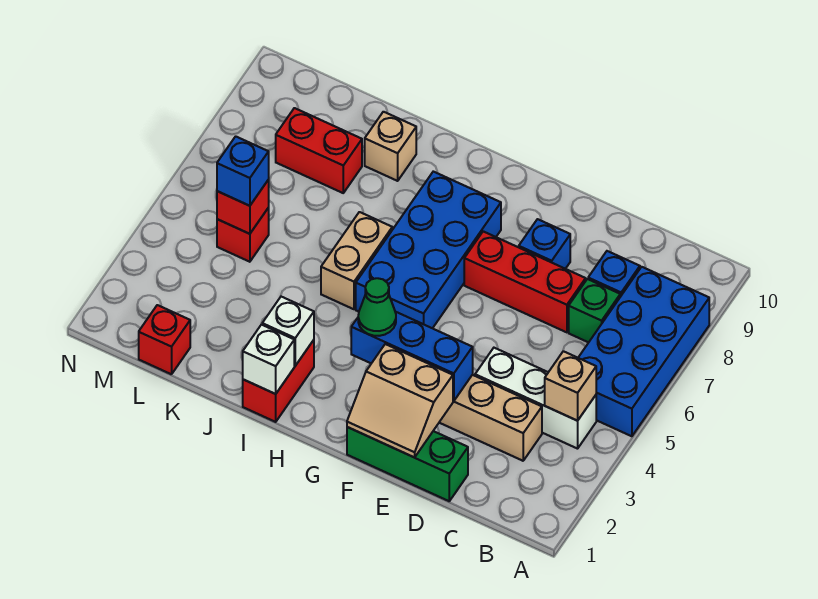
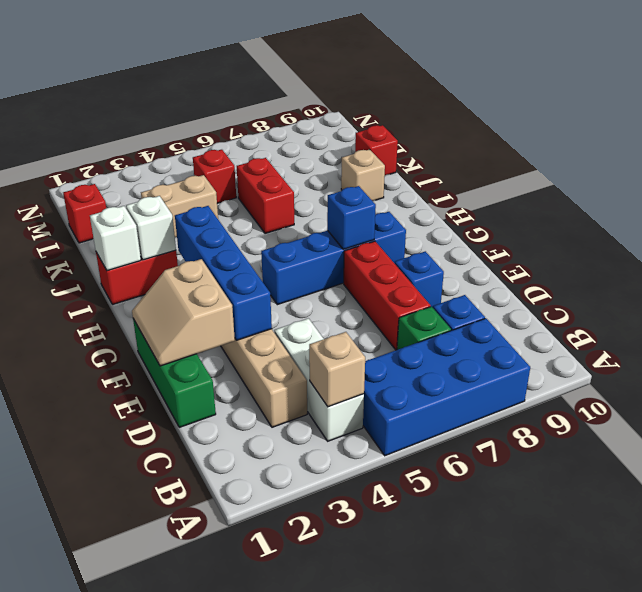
blue brick E3:G3 level 2 -> blue brick E3:H3 level 2
green cone G3 level 3 -> none
blue brick G5:H8 level 1 -> blue brick G5:G8 level 1
tan brick I5:I6 level 1 -> tan brick K3:K4 level 1
red brick K8:L8 level 1 -> red brick J6:K6 level 1
red brick L5 level 2 -> red brick K10 level 1
blue brick L5 level 3 -> blue brick G7 level 2

